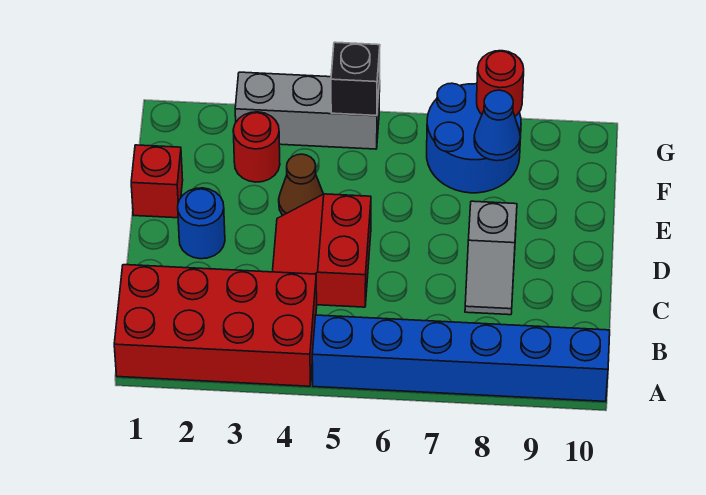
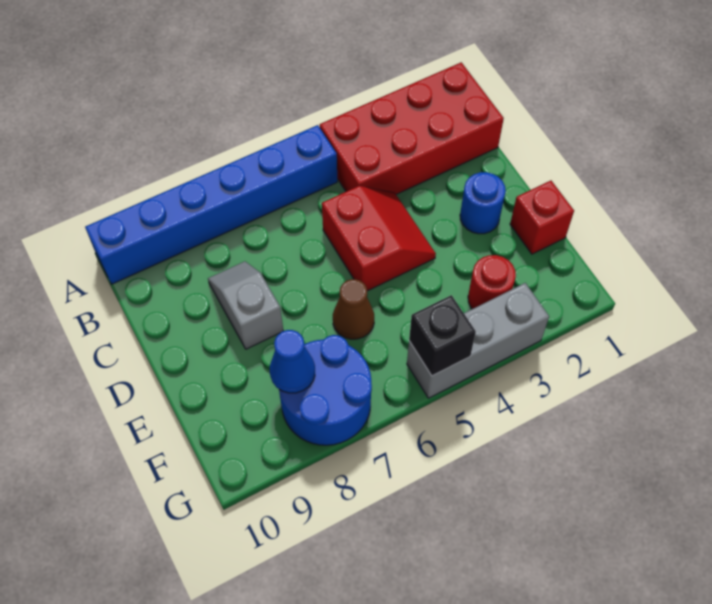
brown cone E4 level 1 -> brown cone E6 level 1
red round brick G8 level 2 -> none

